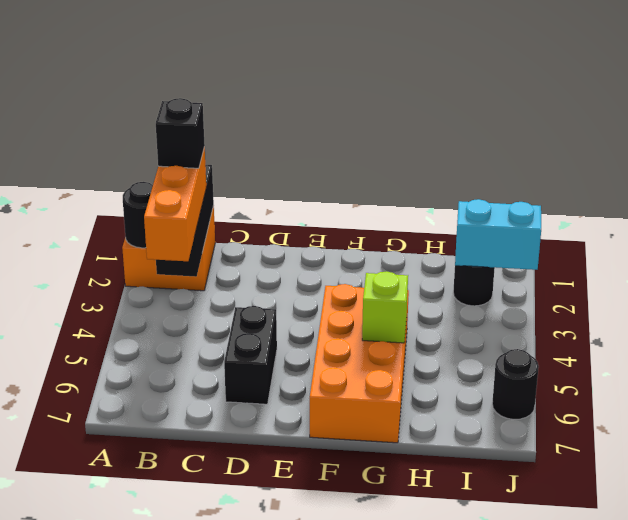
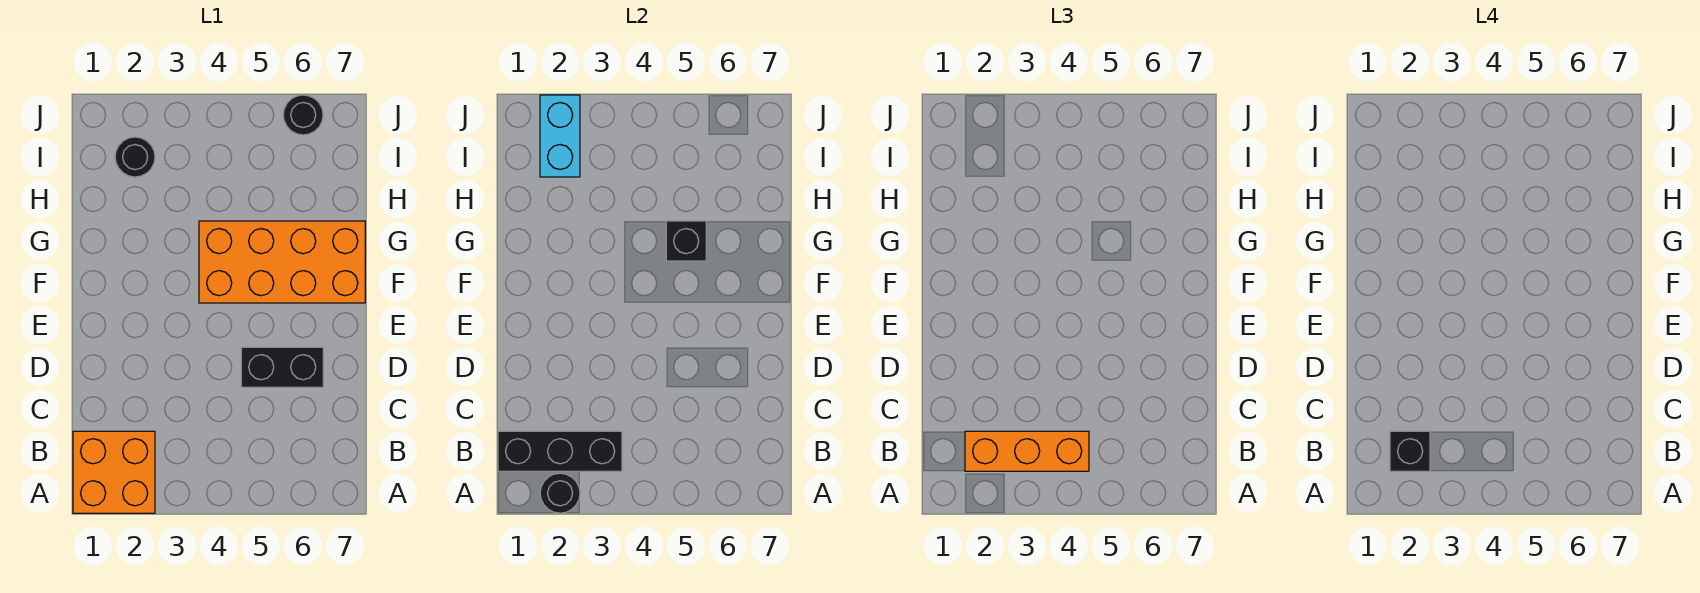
lime brick G5 level 2 -> black brick G5 level 2

